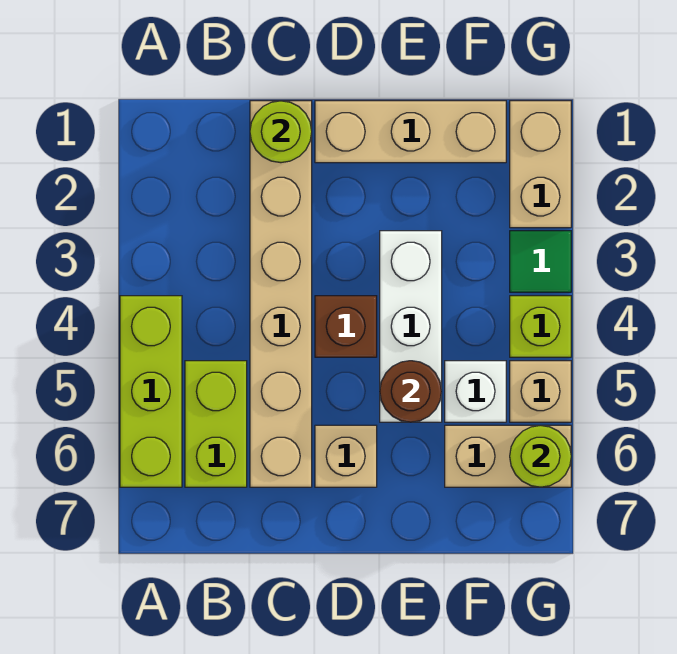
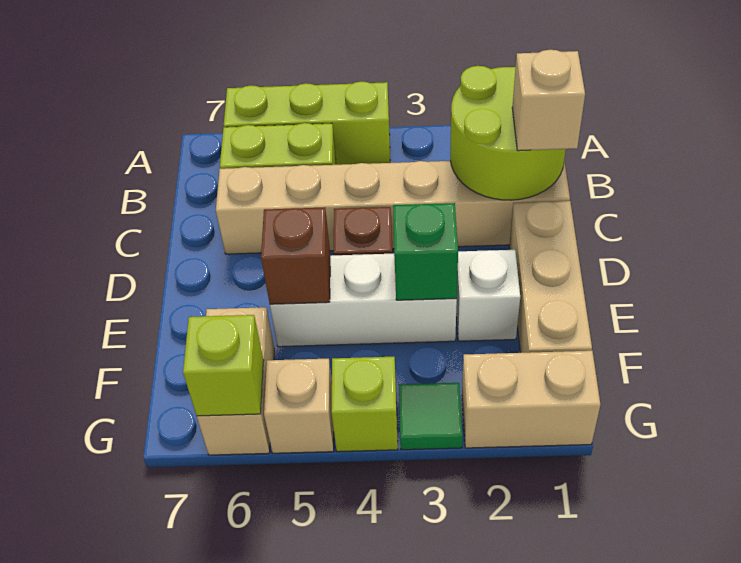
lime round brick C1 level 2 -> lime round brick B1:C2 level 2
tan brick D6 level 1 -> tan brick C1 level 3
none -> green brick E3 level 2
brown round brick E5 level 2 -> brown brick E5 level 2
white brick F5 level 1 -> white brick E2 level 1
lime round brick G6 level 2 -> lime brick G6 level 2

